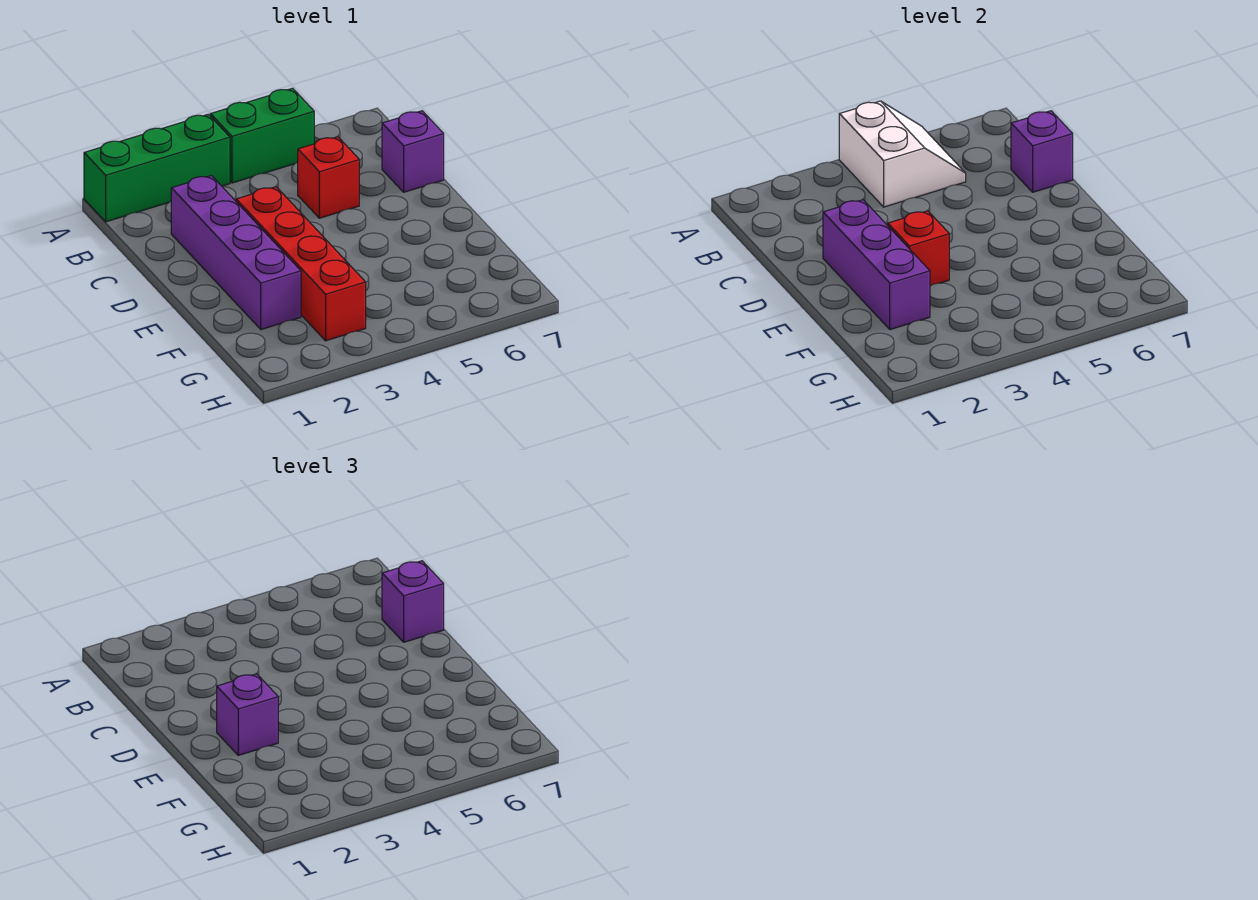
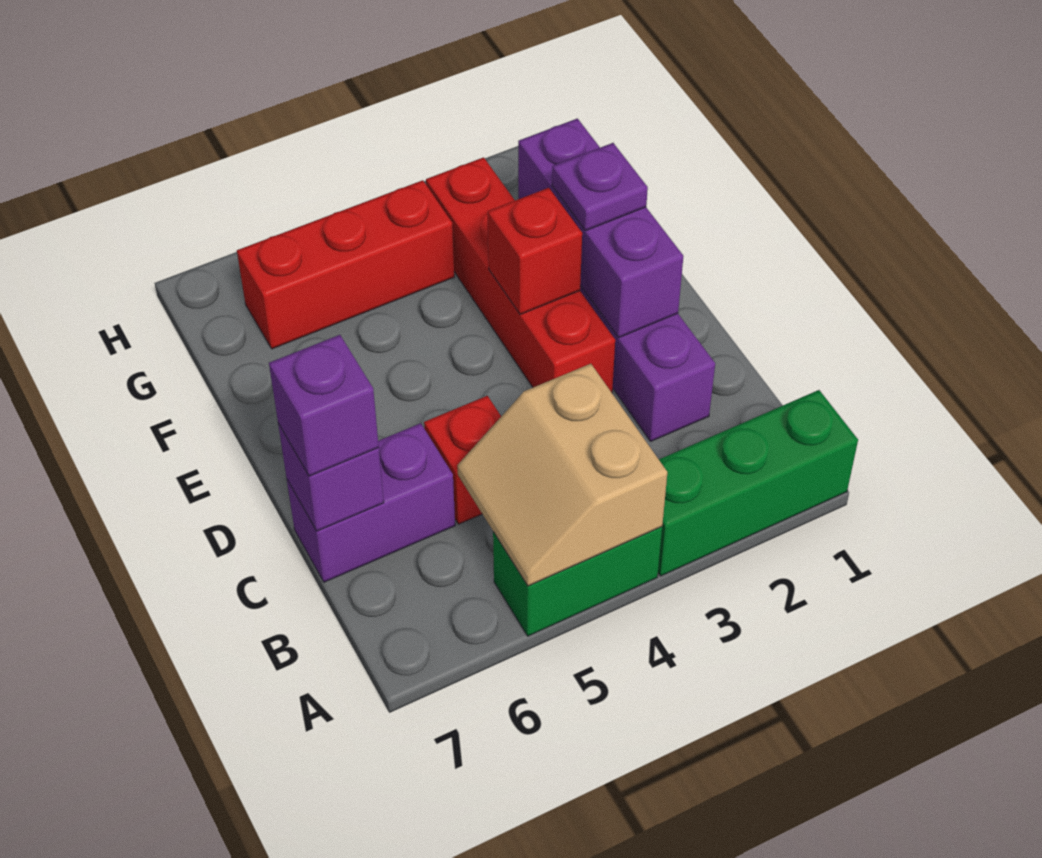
white slope A4:B5 level 2 top 4 -> tan slope A4:B5 level 2 top 4
purple brick C7 level 1 -> purple brick C6:C7 level 1
purple brick E2 level 3 -> purple plate E2 level 3
none -> red brick G4:G6 level 1

